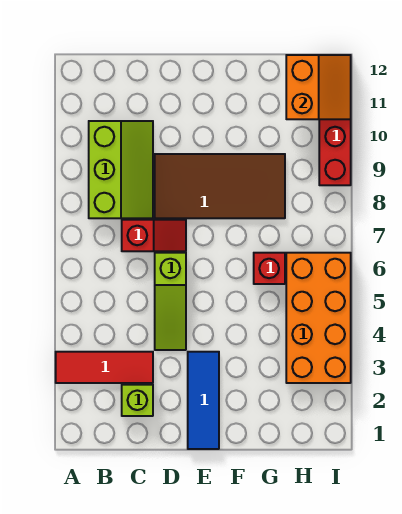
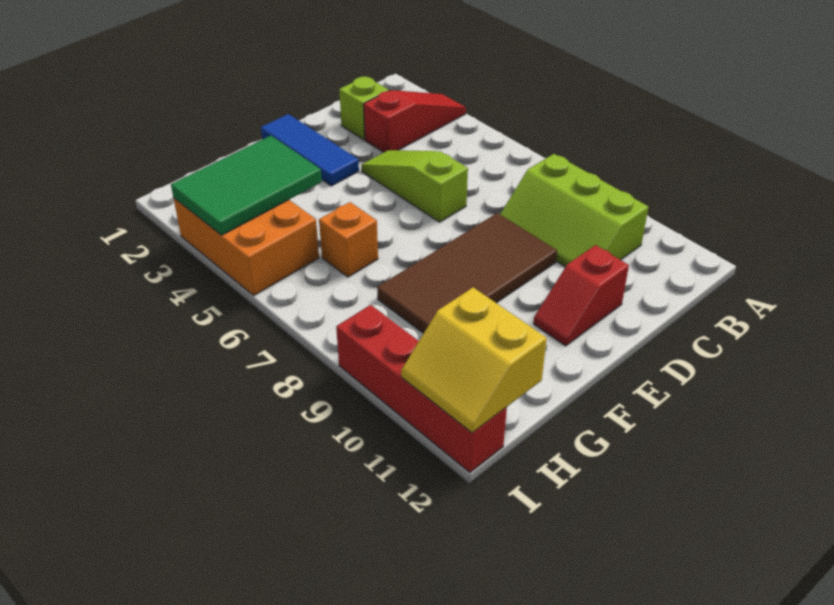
red tile A3:C3 level 1 -> red slope A3:C3 level 1 top C
red slope C7:D7 level 1 top C -> red slope D11:E11 level 1 top D
none -> green tile G3:I4 level 2
red brick G6 level 1 -> orange brick G6 level 1
orange brick H3:I6 level 1 -> orange brick H3:I5 level 1
orange slope H11:I12 level 2 top H -> yellow slope H11:I12 level 2 top H

